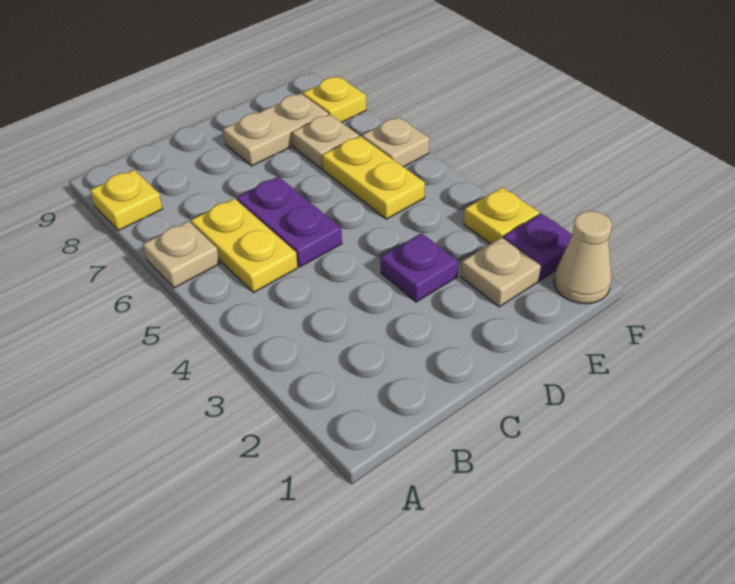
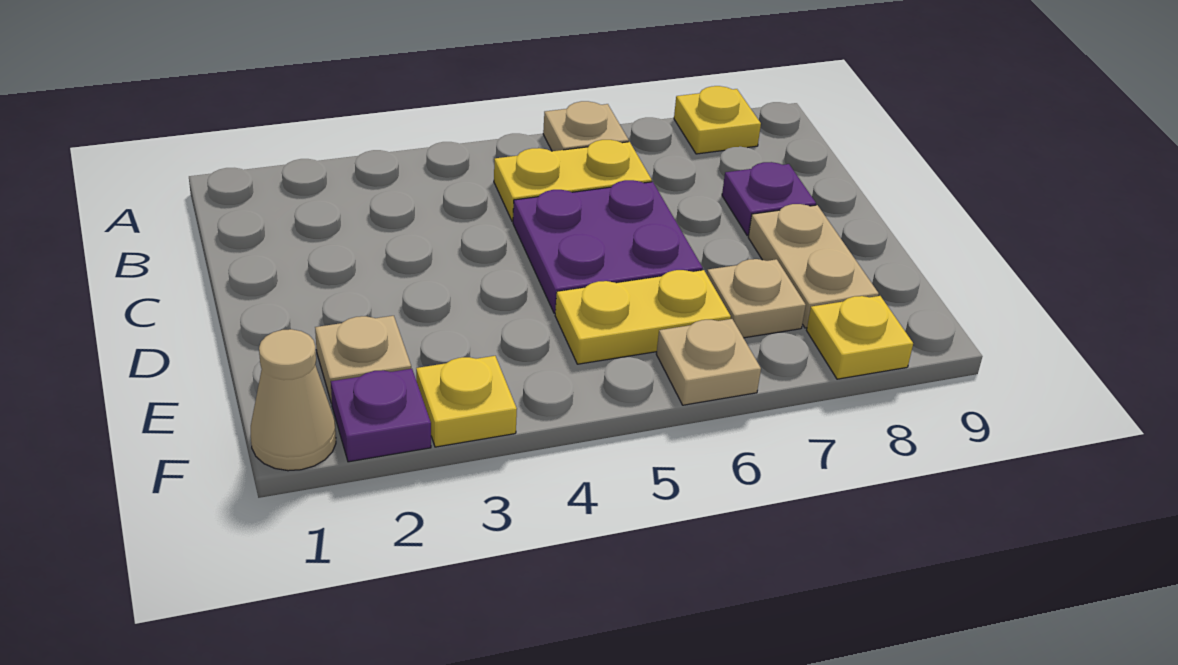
purple plate C5:C6 level 1 -> purple plate C5:D6 level 1
purple plate D3 level 1 -> purple plate C8 level 1

